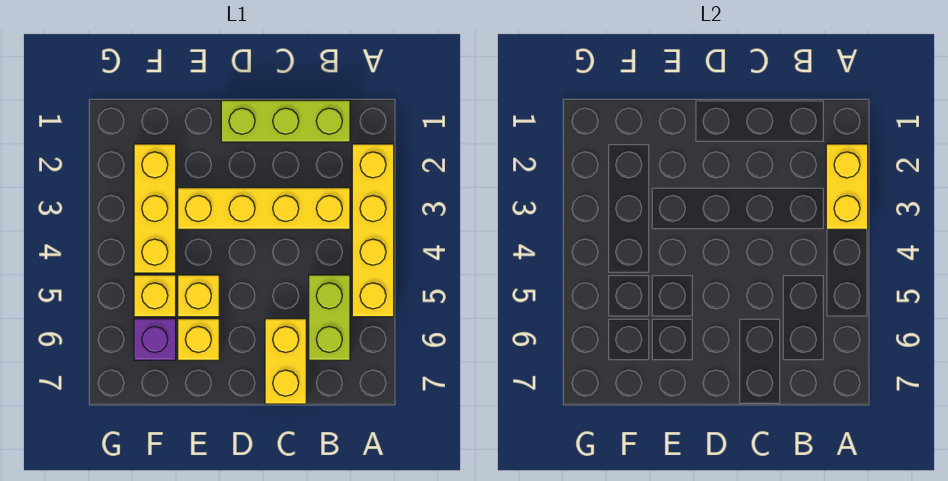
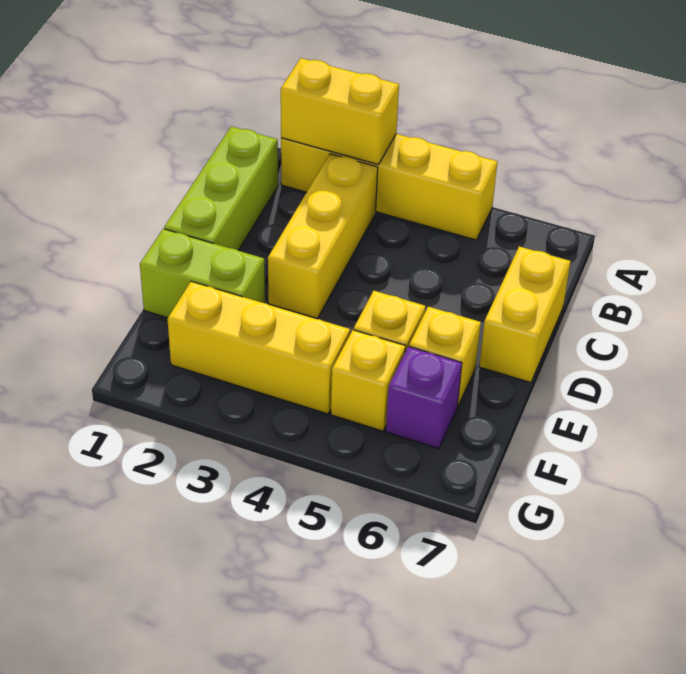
yellow brick B3:E3 level 1 -> yellow brick B3:D3 level 1
lime brick B5:B6 level 1 -> lime brick E1:E2 level 1
yellow brick C6:C7 level 1 -> yellow brick C7:D7 level 1

